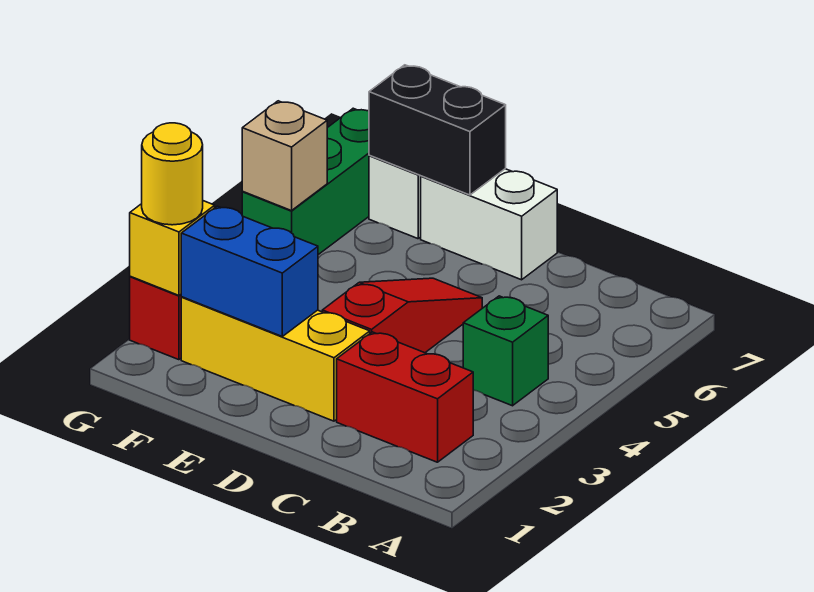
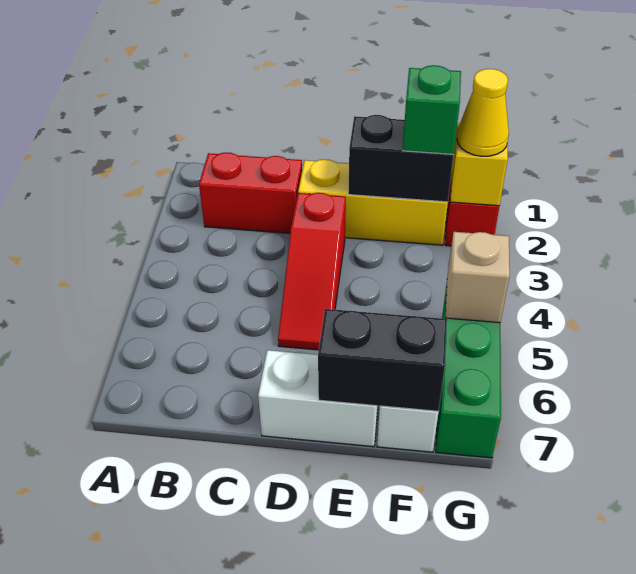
green brick B4 level 1 -> green brick F2 level 3
blue brick E2:F2 level 2 -> black brick E2:F2 level 2
yellow round brick G2 level 3 -> yellow cone G2 level 3

